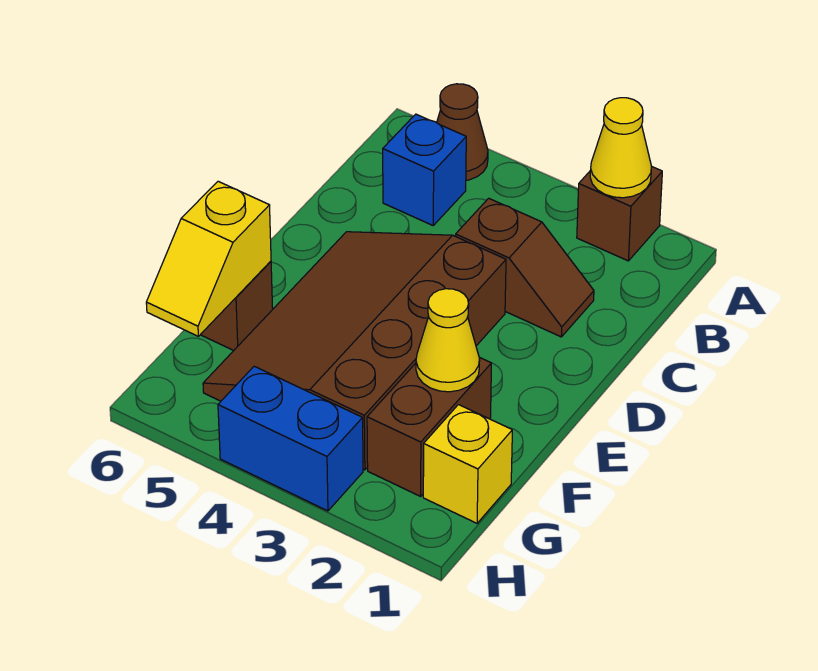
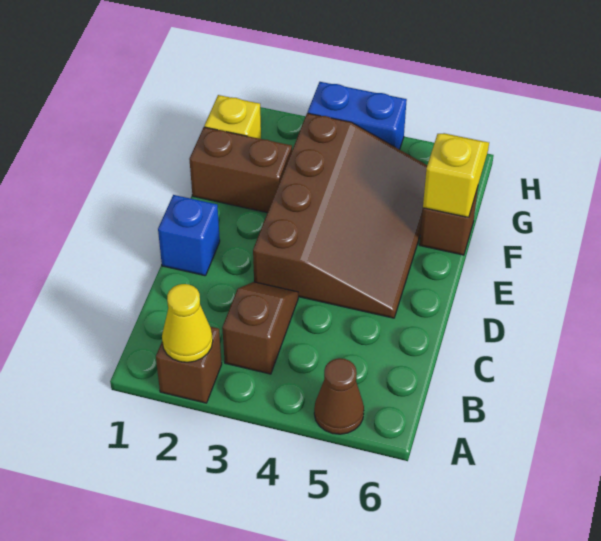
blue brick B5 level 1 -> blue brick D1 level 1
brown slope C2:C3 level 1 top 3 -> brown slope B3:C3 level 1 top B
brown brick F2:G2 level 1 -> brown brick F1:F2 level 1
yellow cone F2 level 2 -> none

